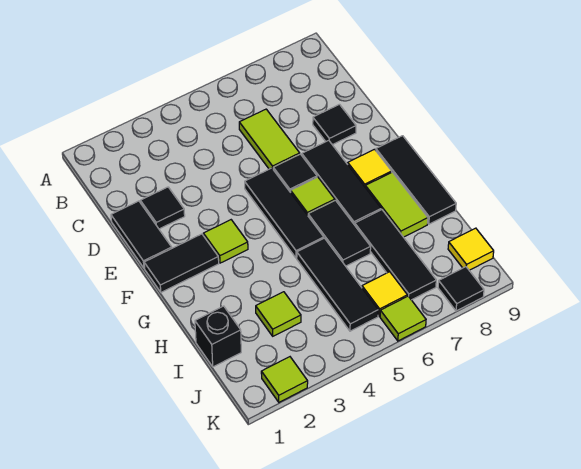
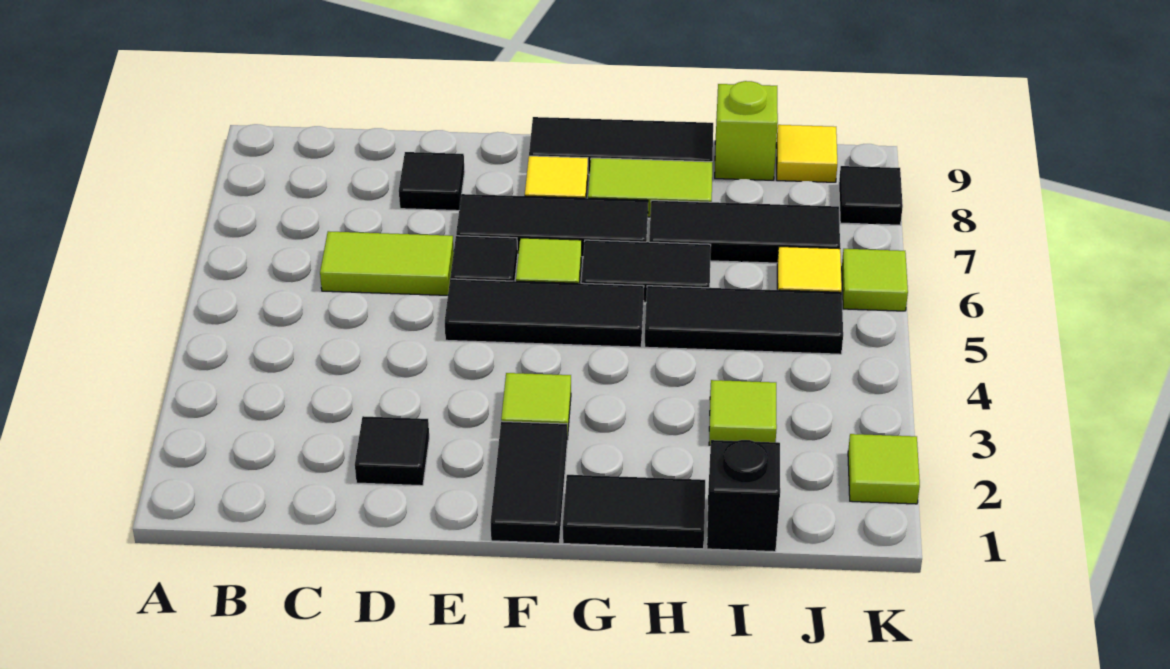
black tile D1:E1 level 1 -> black tile G1:H1 level 1
none -> lime brick I9 level 1

